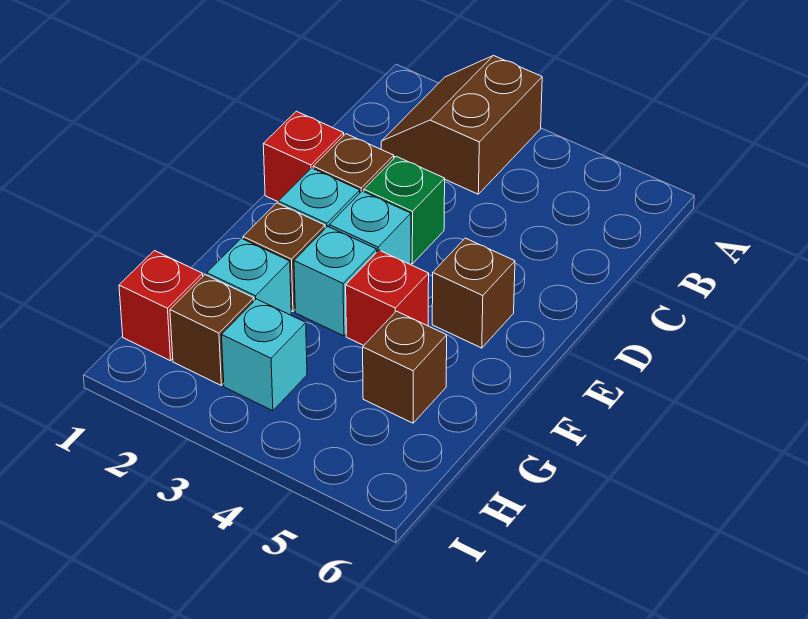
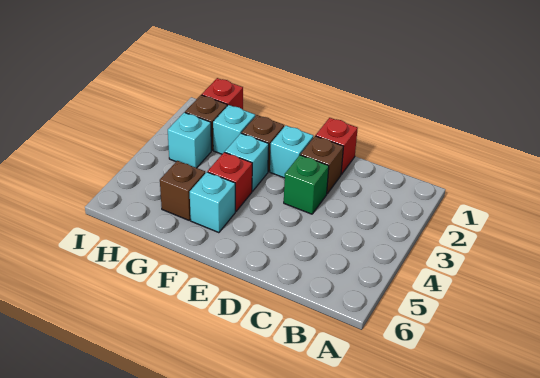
brown slope A2:B3 level 1 top 3 -> none
cyan brick E3 level 1 -> cyan brick F5 level 1
brown brick E5 level 1 -> none

